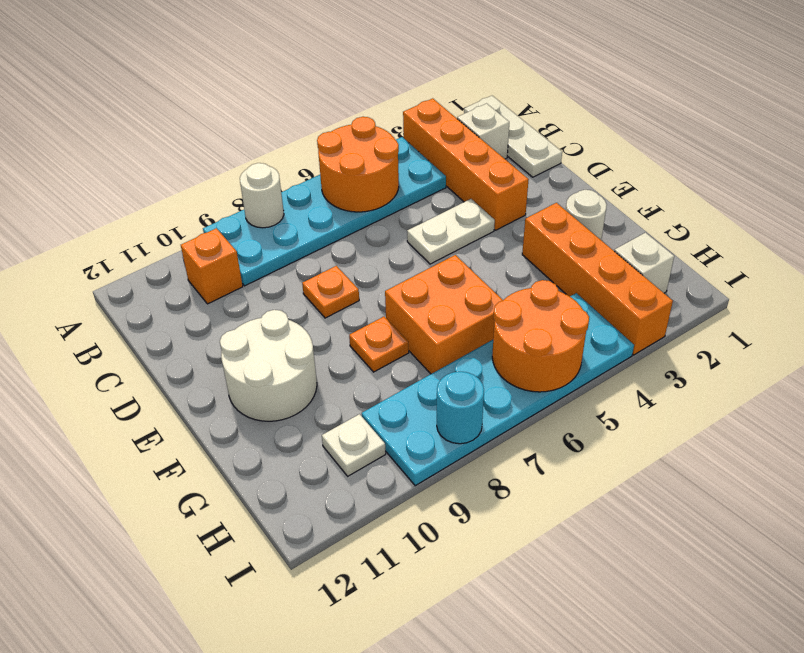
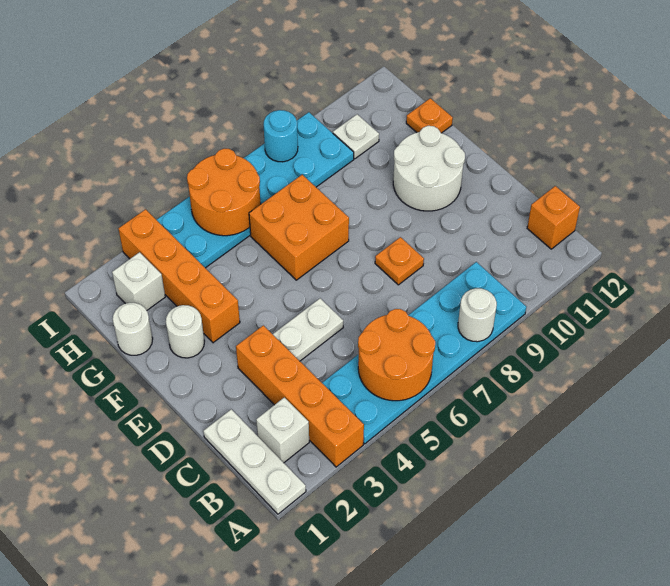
orange brick B10 level 1 -> orange brick B12 level 1
orange plate F8 level 1 -> orange plate G12 level 1
none -> white round brick G1 level 1

